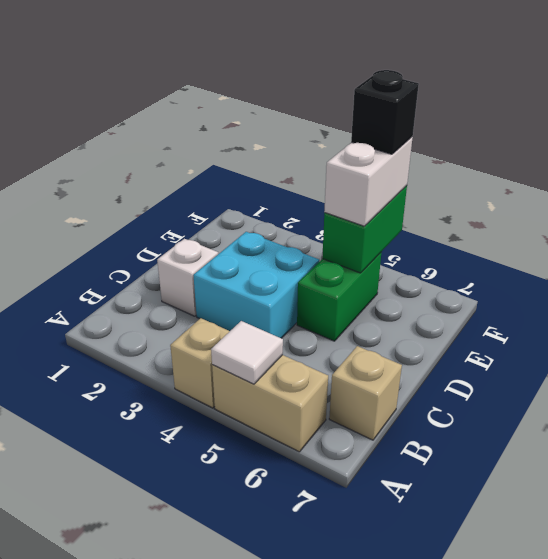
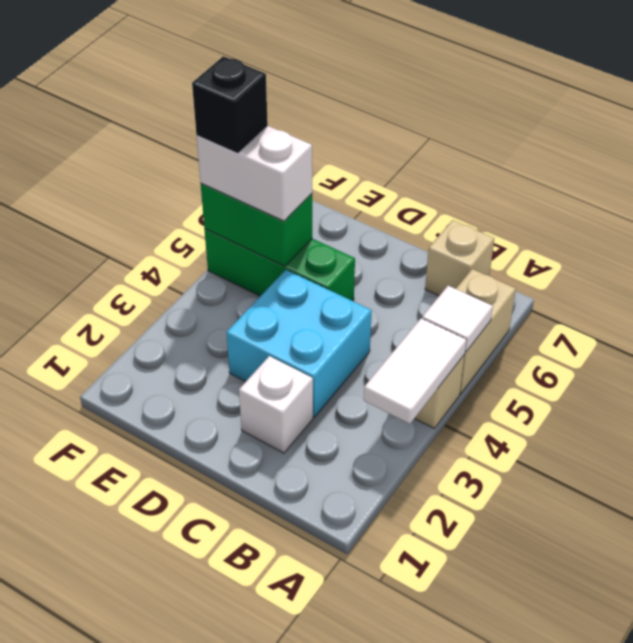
none -> white tile A3:A4 level 2
green brick D5:E5 level 1 -> green brick D5:F5 level 1

